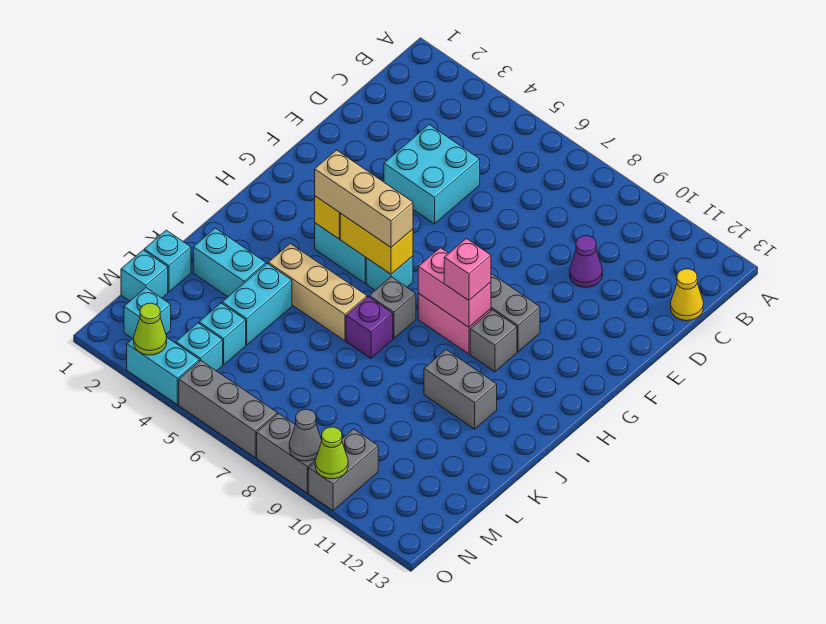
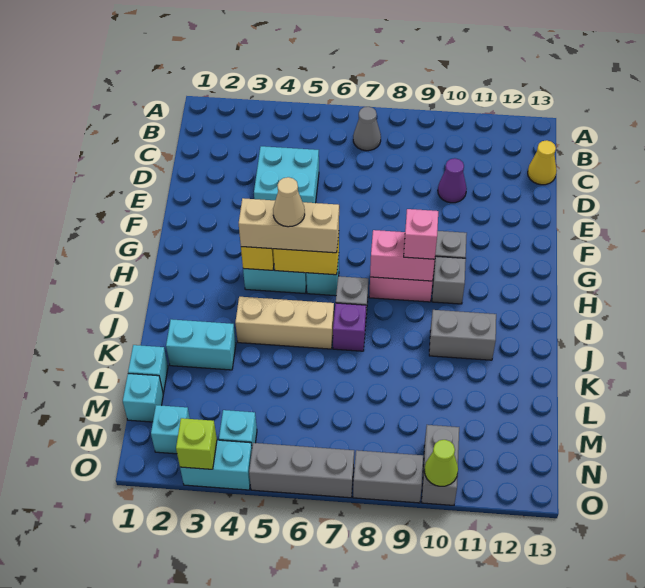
none -> tan cone H5 level 4
cyan brick K4:L4 level 1 -> none
cyan brick M4 level 1 -> none
lime cone O3 level 2 -> lime brick O3 level 2
grey cone O9 level 2 -> grey cone B7 level 1

